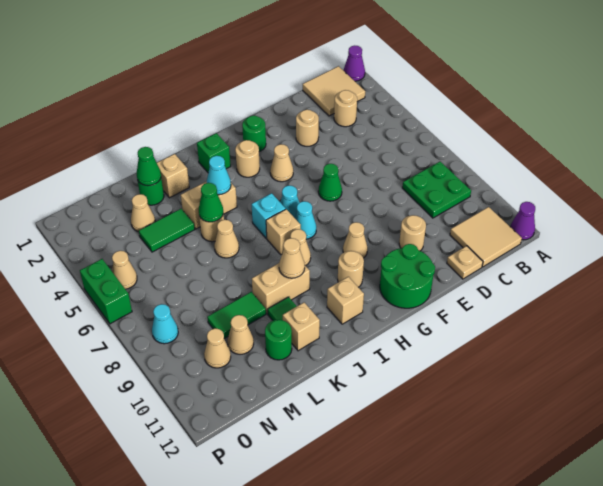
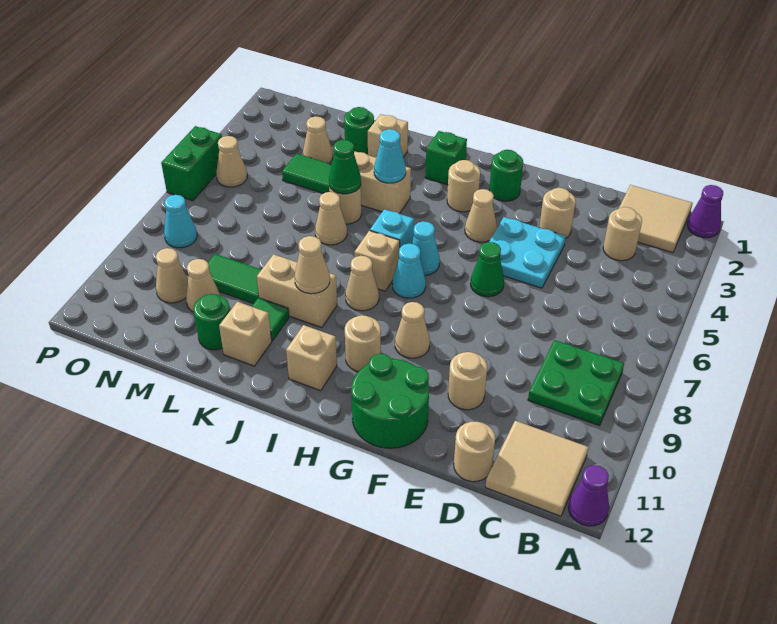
tan plate D12 level 1 -> tan round brick D12 level 1
none -> cyan plate E4:F5 level 1
green cone L2 level 2 -> none

